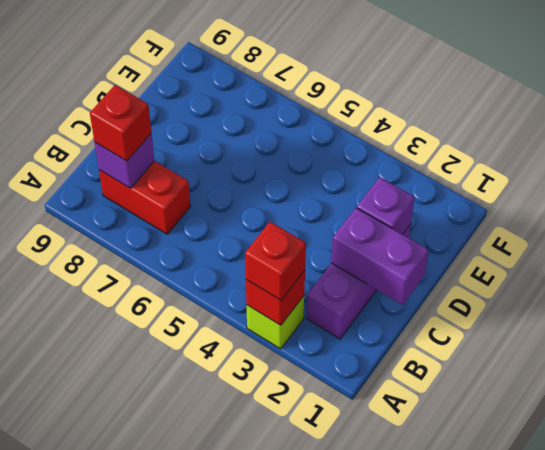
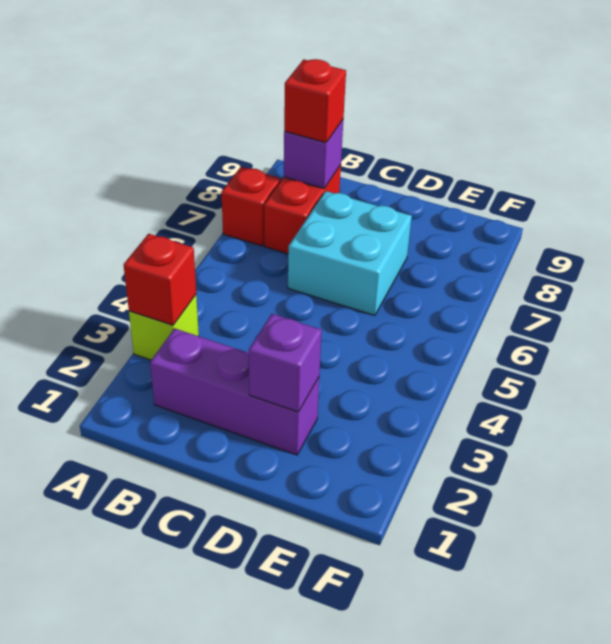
red brick A3 level 3 -> red brick A7 level 1
purple brick C1:C2 level 2 -> none
none -> cyan brick C6:D7 level 1

